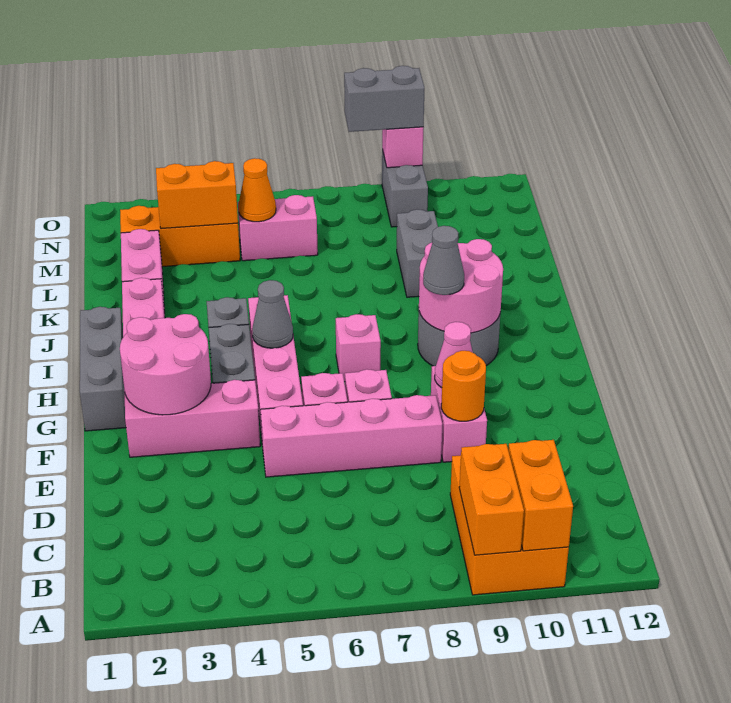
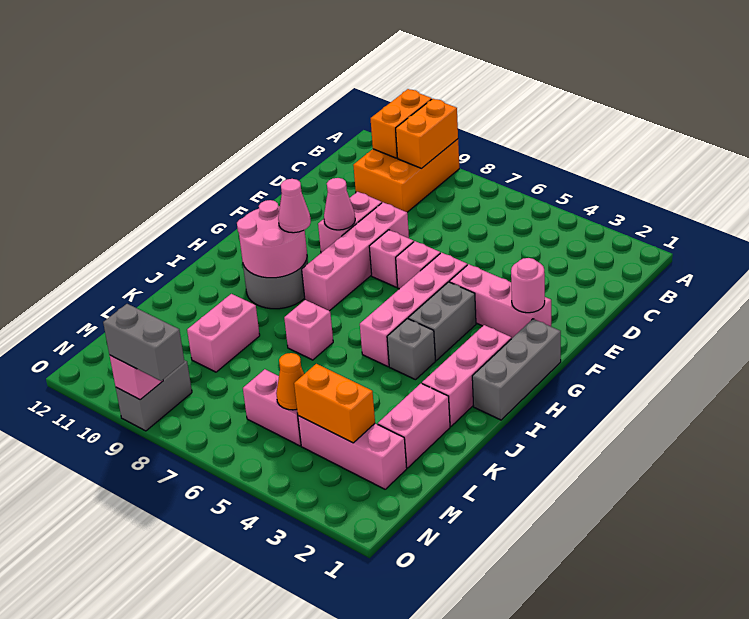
pink brick E5:E8 level 1 -> pink brick E8:H8 level 1
orange round brick E9 level 2 -> none
pink round brick F2:G3 level 2 -> pink round brick F2 level 2
grey cone H5 level 2 -> none
pink brick H7 level 1 -> pink brick J7 level 1
grey cone H9 level 3 -> pink cone H9 level 3
grey brick K9:L9 level 1 -> pink brick K9:L9 level 1
orange brick M2:M4 level 1 -> pink brick M2:M4 level 1

